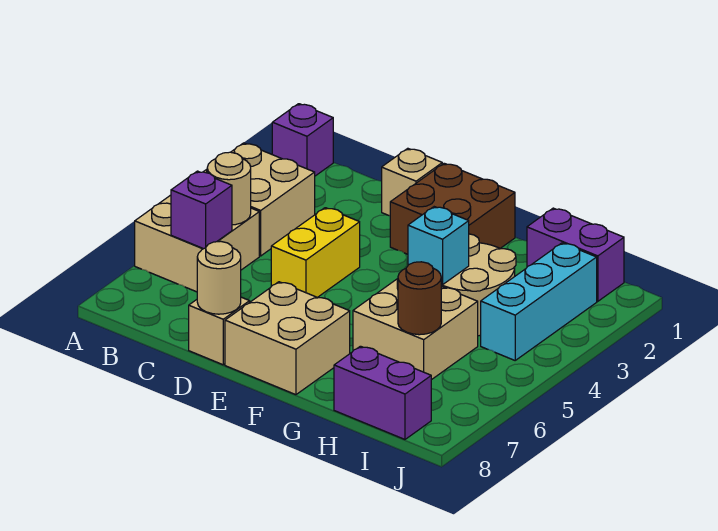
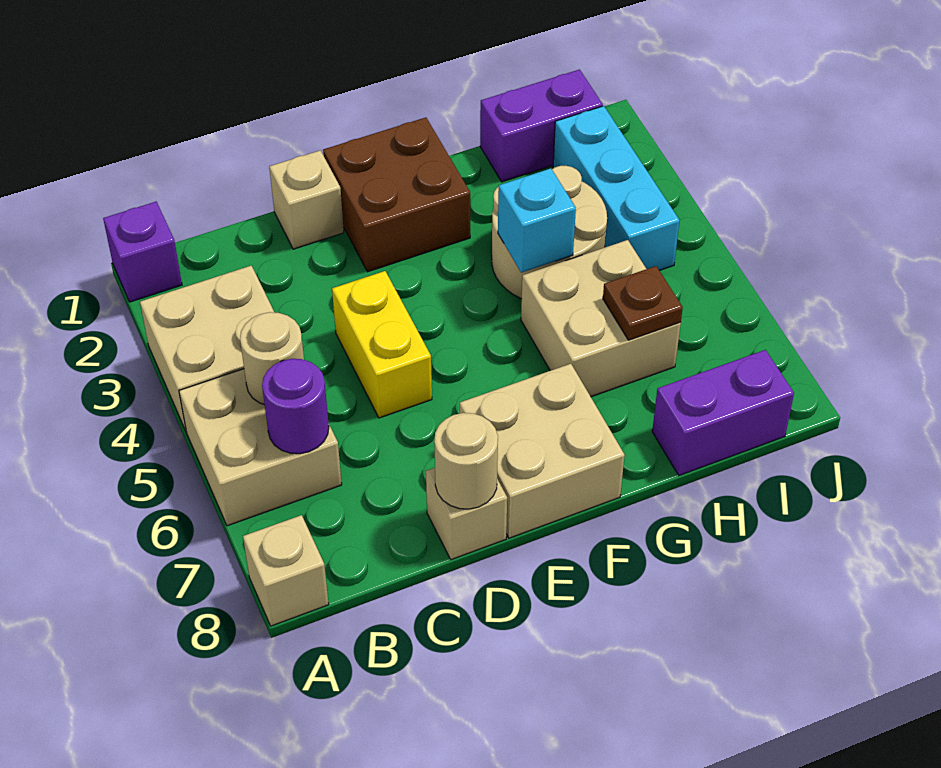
none -> tan brick A8 level 1
purple brick B6 level 2 -> purple round brick B6 level 2
brown round brick H6 level 2 -> brown plate H6 level 2

